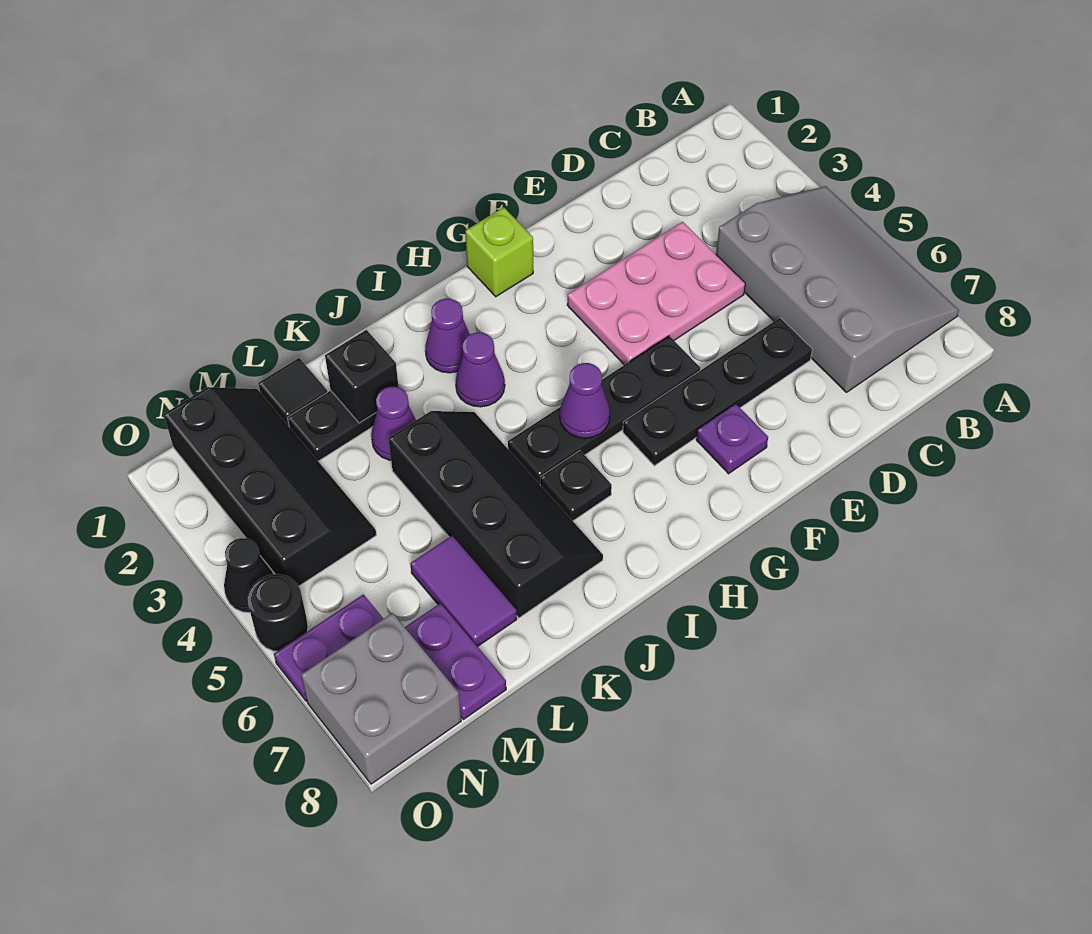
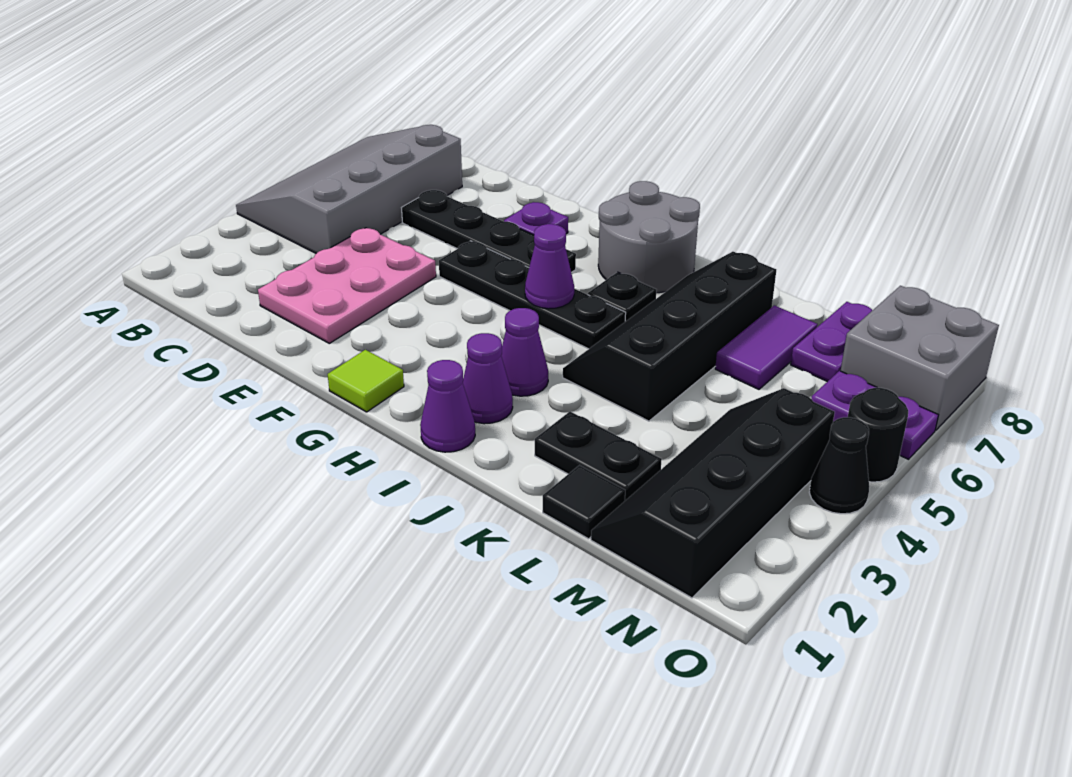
pink plate D3:F4 level 1 -> pink plate D2:E4 level 1
lime brick G1 level 1 -> lime tile G1 level 1
none -> grey round brick H7:I8 level 1
black brick K2 level 2 -> none
purple cone K3 level 1 -> purple cone I1 level 1

